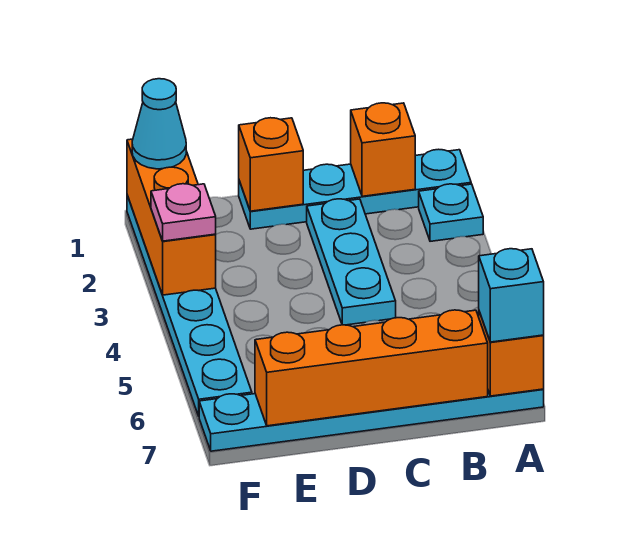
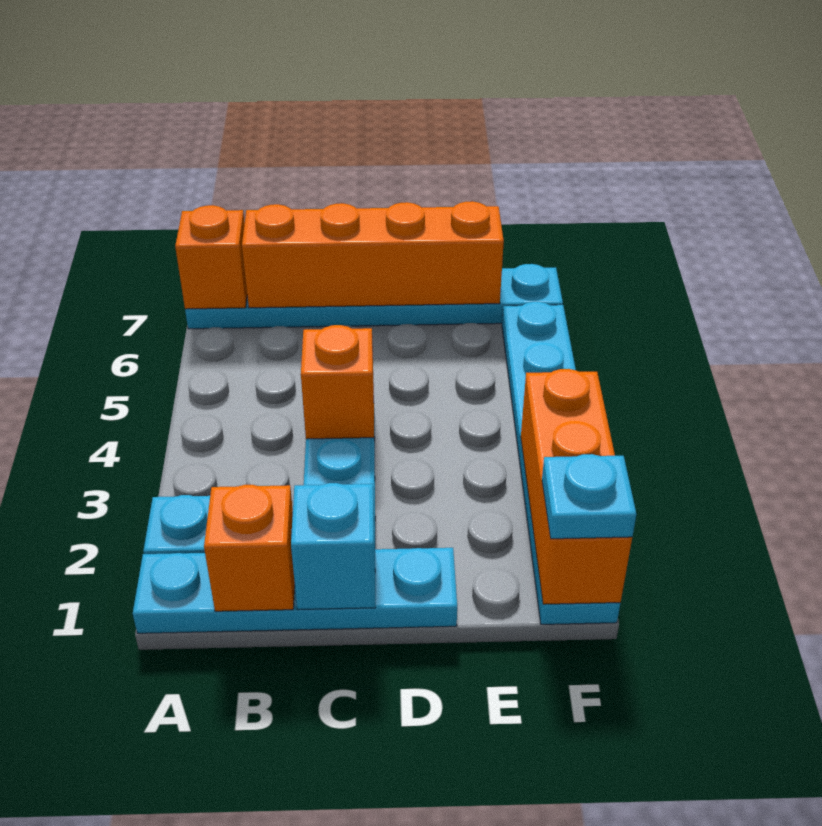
cyan brick A7 level 3 -> cyan brick C1 level 2
orange brick D1 level 2 -> orange brick C4 level 2
cyan cone F1 level 3 -> cyan plate F1 level 3
pink plate F3 level 3 -> none

